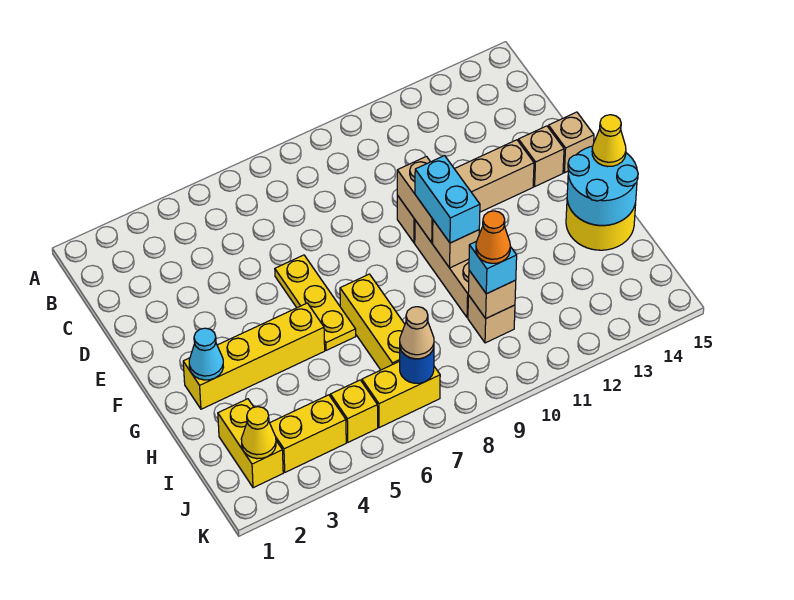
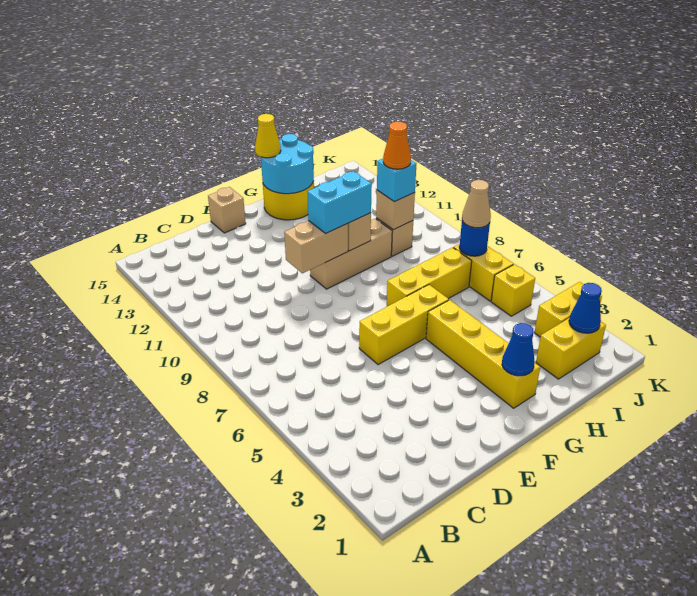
yellow plate E6:G6 level 1 -> yellow brick E6:G6 level 1
tan brick E10:E13 level 1 -> none
tan brick E14 level 1 -> none
cyan cone G2 level 2 -> blue cone G2 level 2
yellow cone J2 level 2 -> blue cone J2 level 2
yellow brick J3:J4 level 1 -> yellow brick J3:K3 level 1

